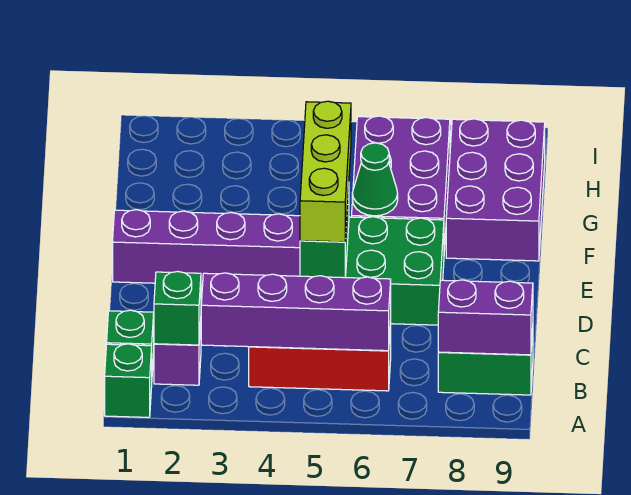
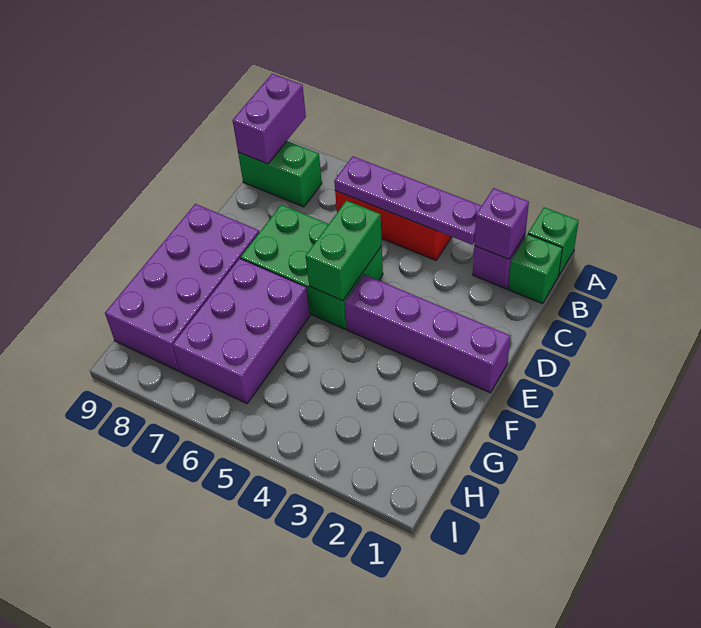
green brick B2 level 2 -> purple brick B2 level 2
purple brick B3:B6 level 2 -> purple plate B3:B6 level 2
purple brick B8:B9 level 2 -> purple brick A9:B9 level 2
lime brick D5:F5 level 3 -> none
green cone F6 level 2 -> none
purple brick F8:H9 level 1 -> purple brick E8:H9 level 1

